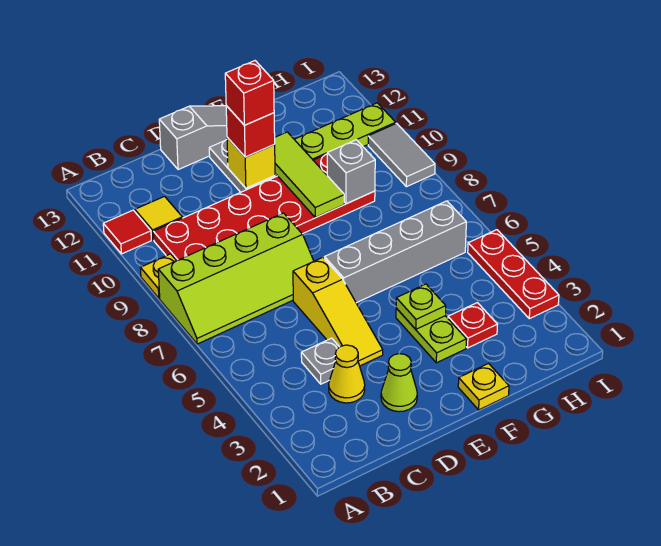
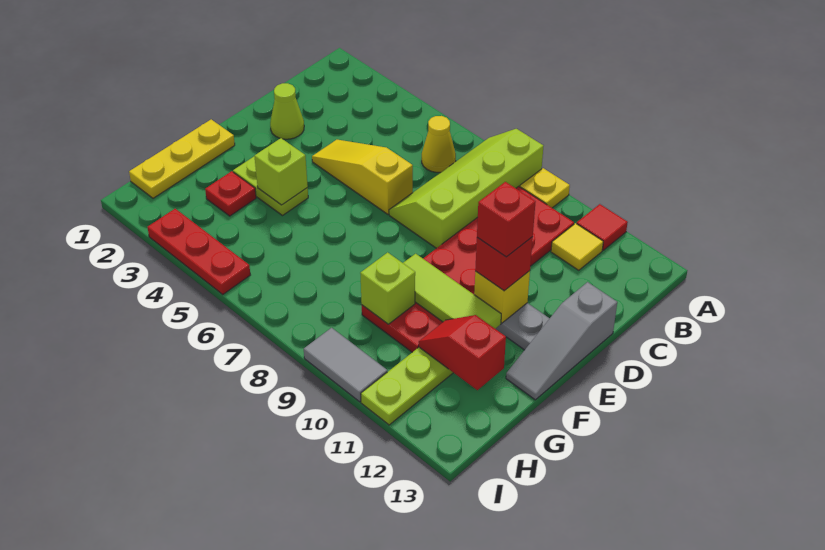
yellow cone C3 level 1 -> yellow cone B6 level 1
grey plate C4 level 1 -> none
grey brick E6:H6 level 1 -> none
yellow plate F1 level 1 -> yellow plate F1:H1 level 1
lime plate F4 level 2 -> lime brick F4 level 2
grey brick G9 level 2 -> lime brick G9 level 2
none -> red slope G11:G12 level 2 top 12

